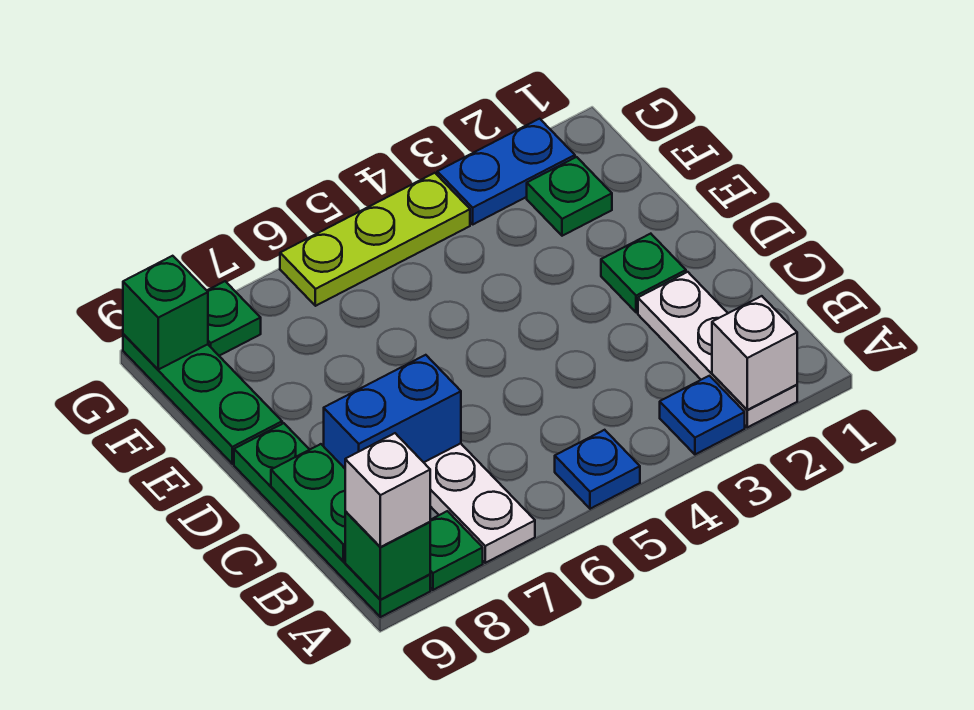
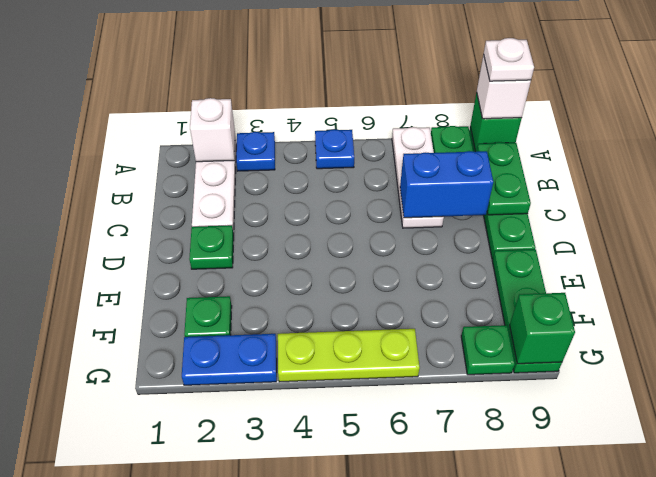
none -> white plate A9 level 4

